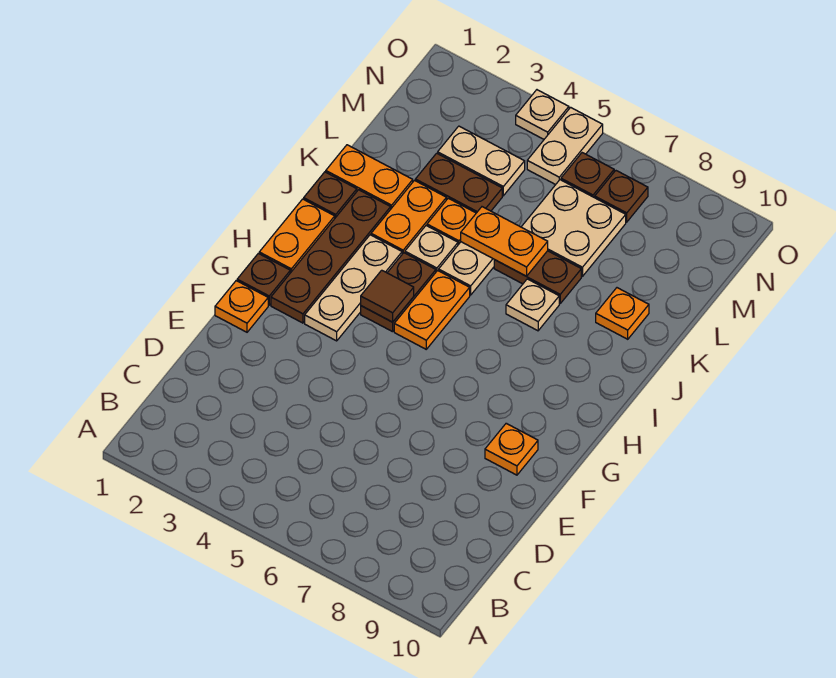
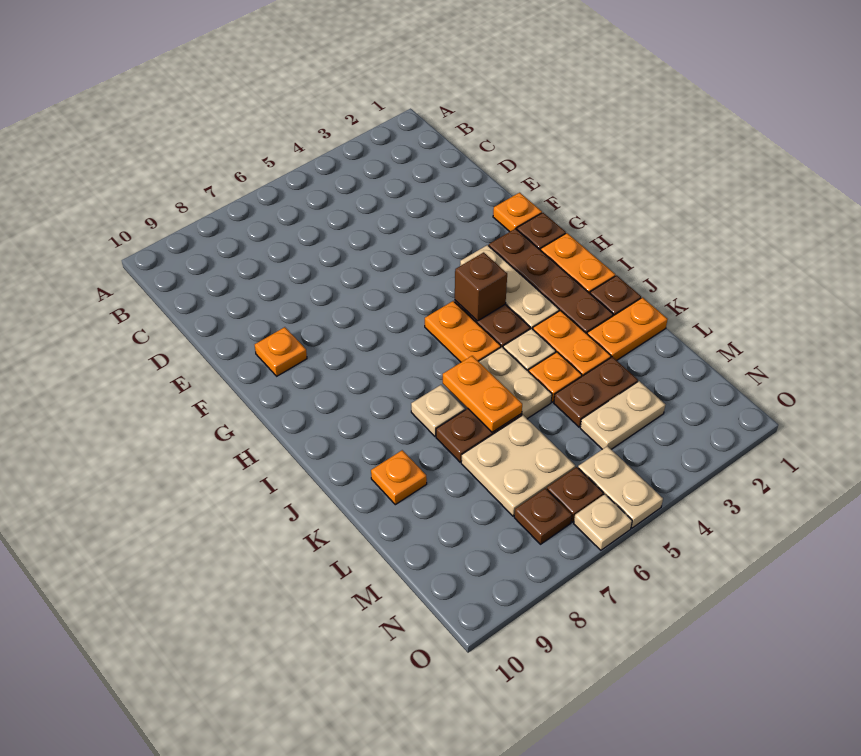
brown tile H4 level 2 -> brown brick H4 level 2
orange plate K5:K6 level 2 -> orange plate J6:K6 level 2
tan plate O4 level 1 -> tan plate O6 level 1

